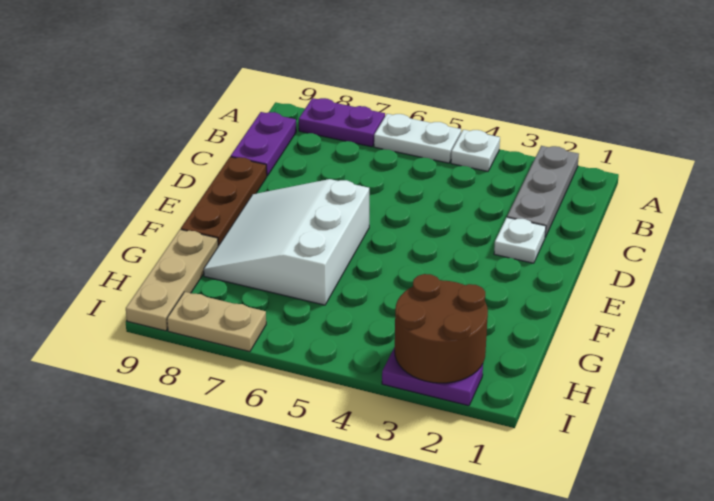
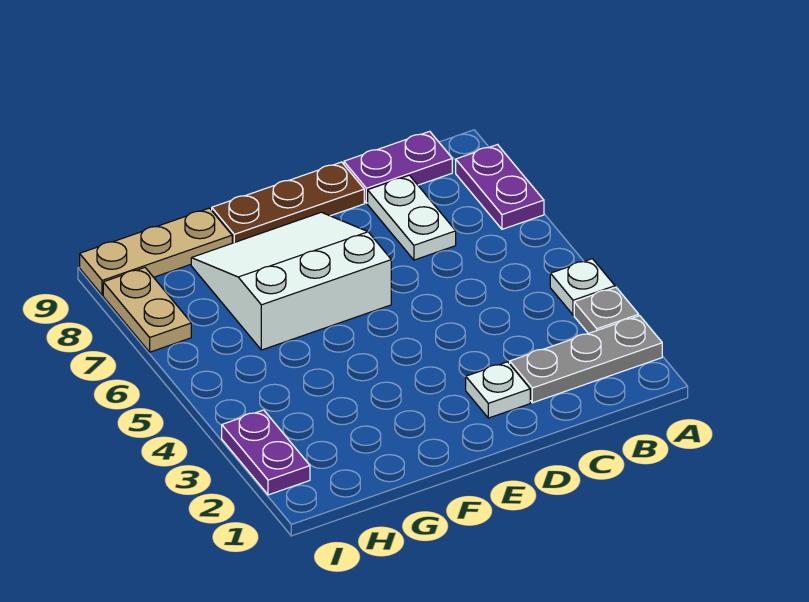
none -> grey plate A3 level 1
white plate A5:A6 level 1 -> white plate C7:C8 level 1
brown round brick H2:I3 level 2 -> none

